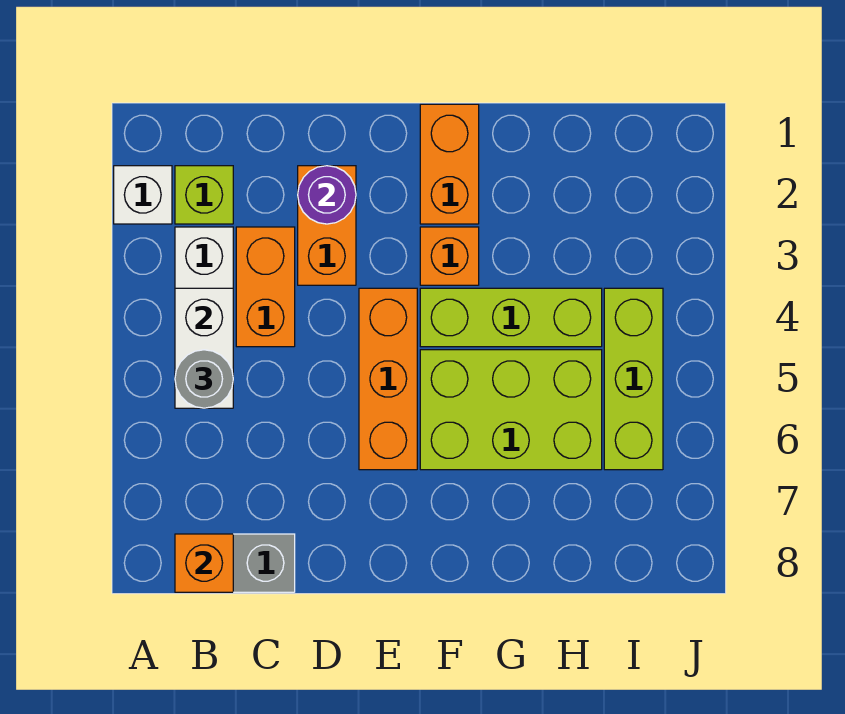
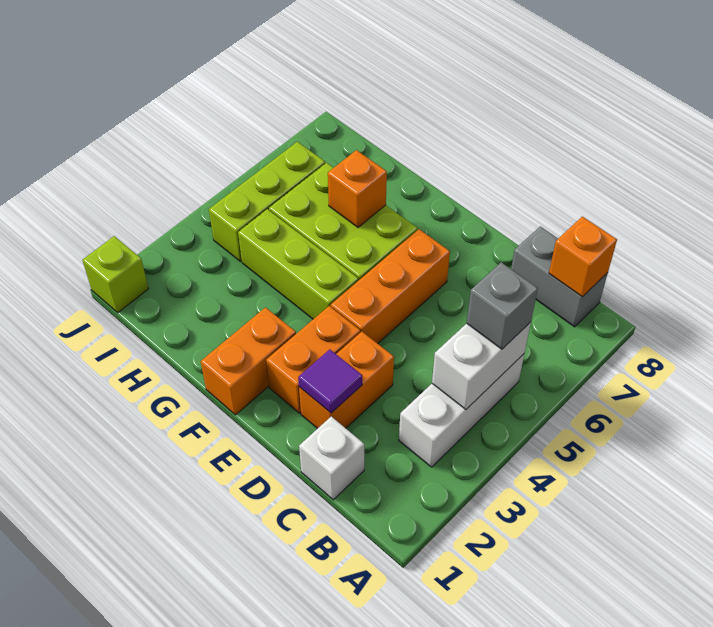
white brick A2 level 1 -> white brick C1 level 1
lime brick B2 level 1 -> lime brick J1 level 1
grey round brick B5 level 3 -> grey brick B5 level 3
orange brick C3:C4 level 1 -> orange brick E2:E3 level 1
purple round brick D2 level 2 -> purple tile D2 level 2
orange brick F3 level 1 -> orange brick G6 level 2

